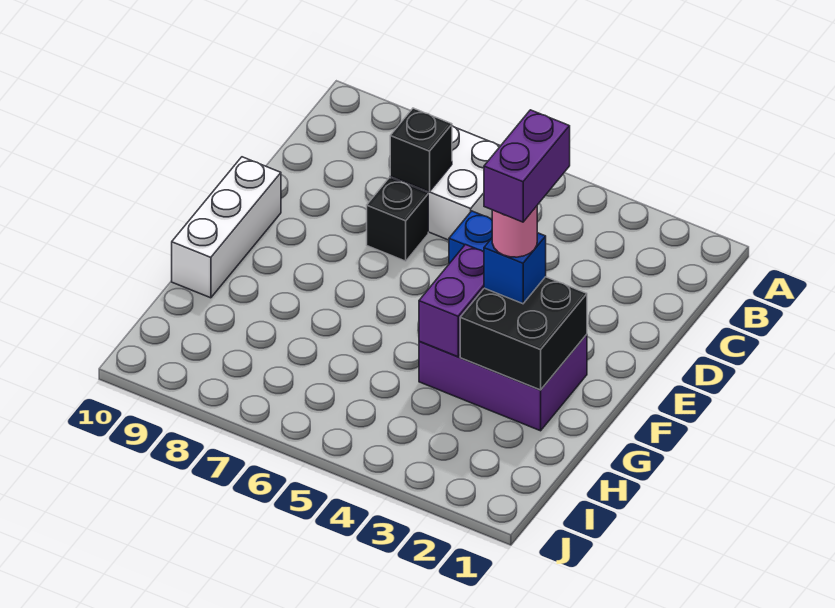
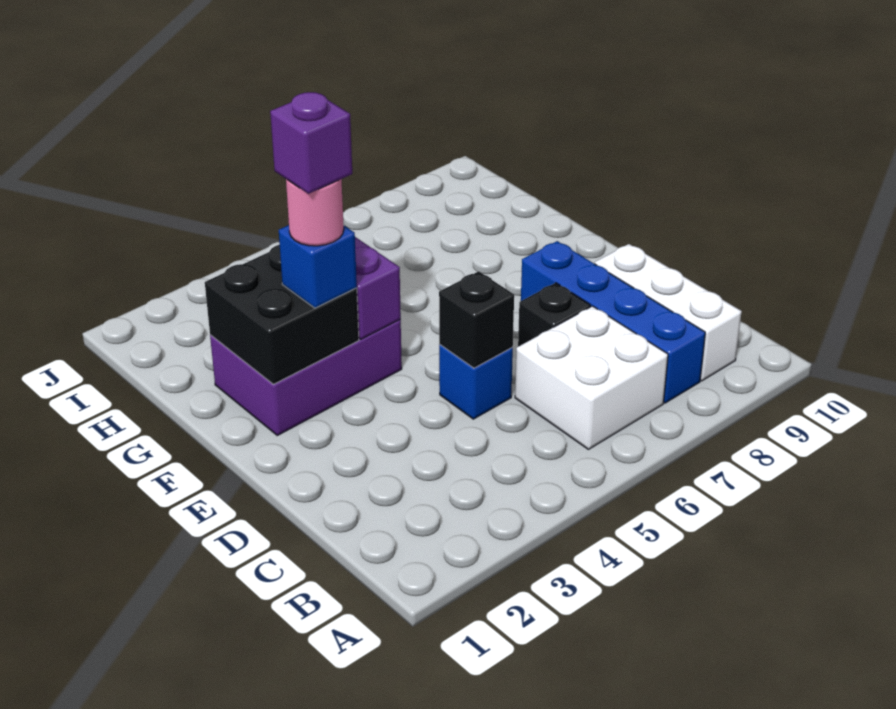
none -> blue brick B8:E8 level 1
black brick C7 level 2 -> black brick D5 level 2
purple brick E3:F3 level 5 -> purple brick F3 level 5
white brick E10:G10 level 1 -> white brick B9:D9 level 1

